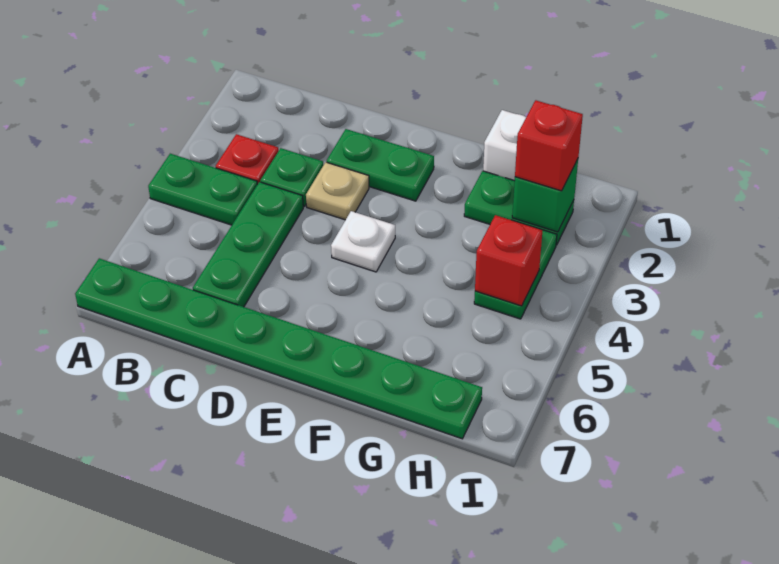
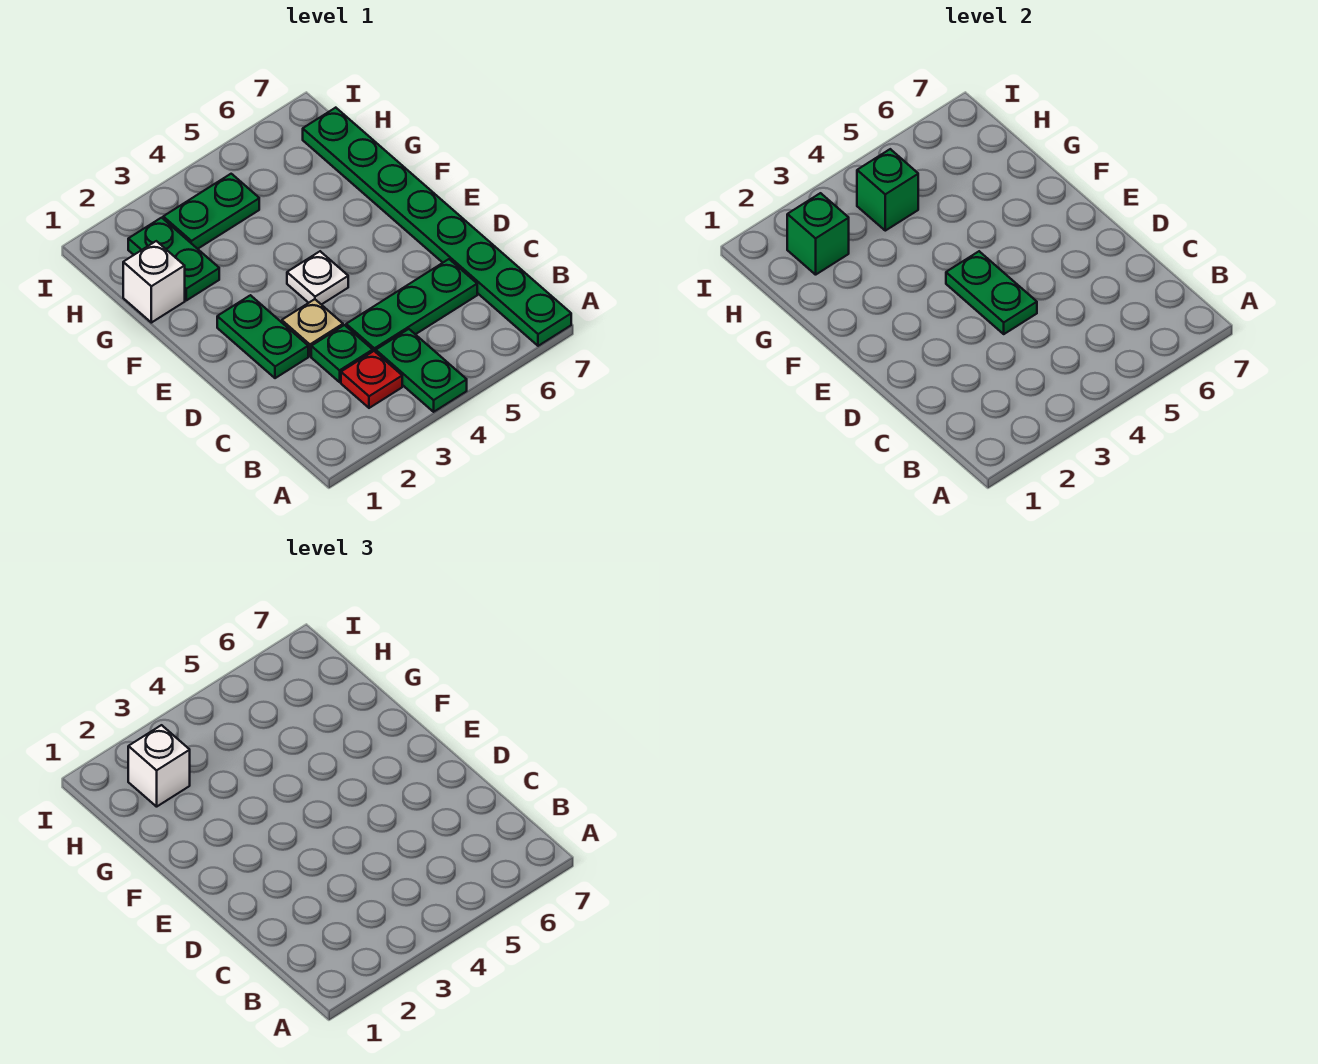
none -> green plate D4:E4 level 2
red brick H2 level 3 -> white brick H2 level 3
red brick H4 level 2 -> green brick H4 level 2

